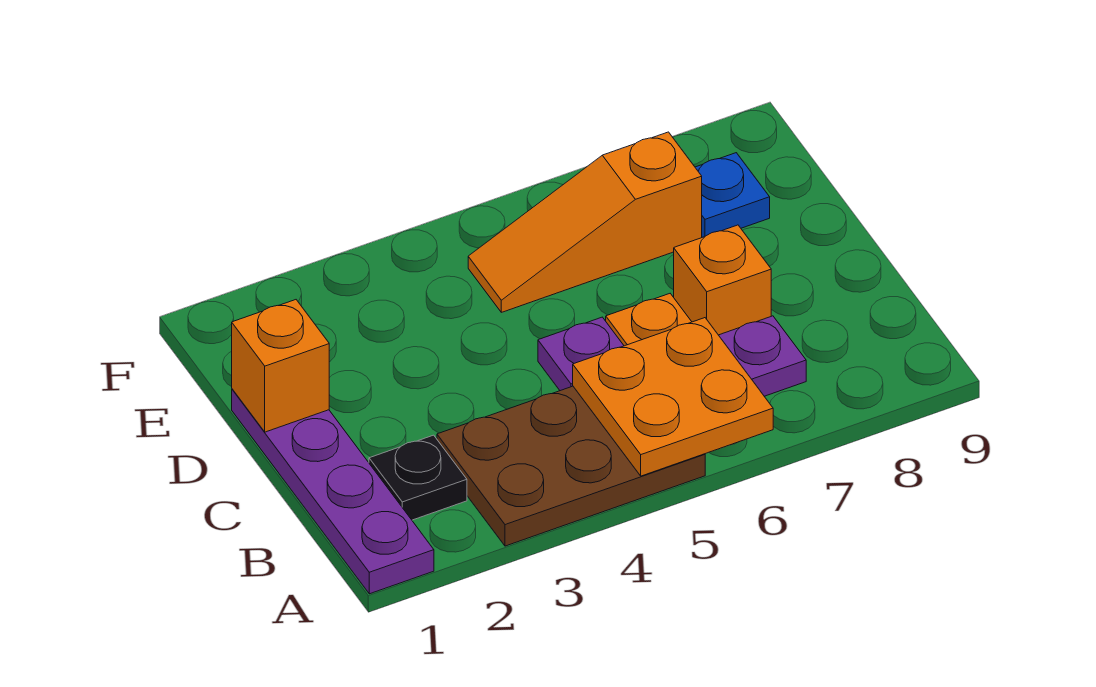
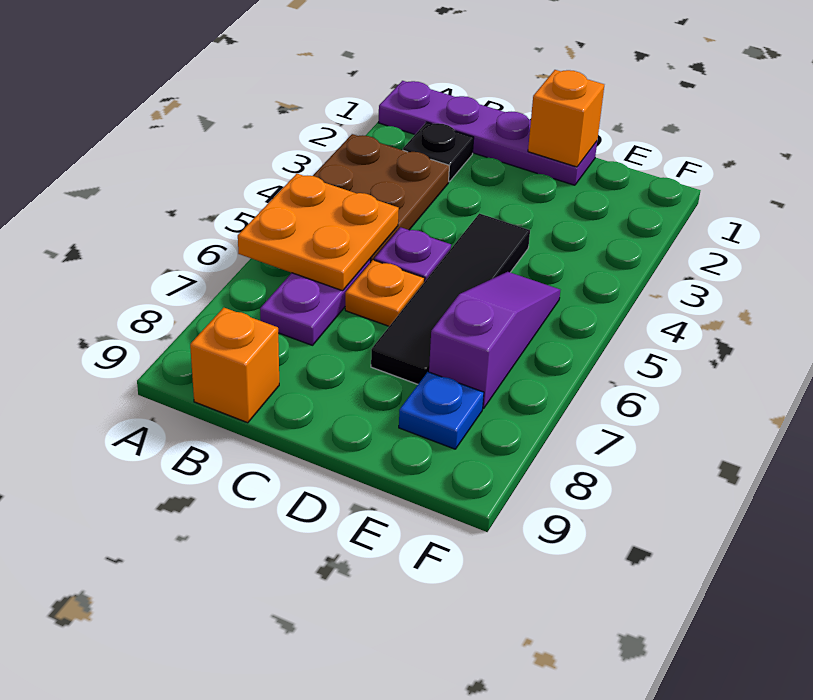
orange brick C7 level 1 -> orange brick B9 level 1
none -> black tile D4:D7 level 1
orange slope E5:E7 level 1 top 7 -> purple slope E5:E7 level 1 top 7

